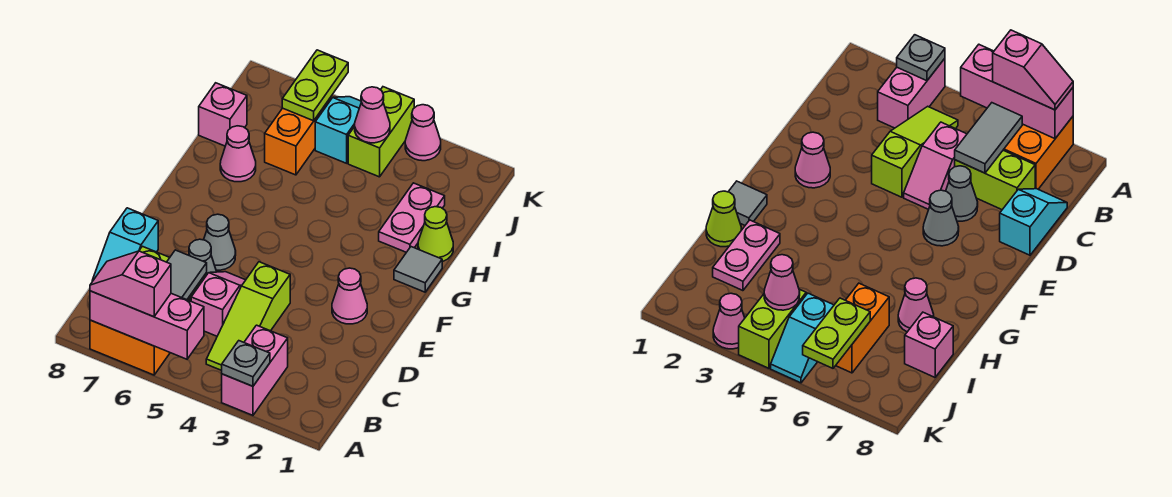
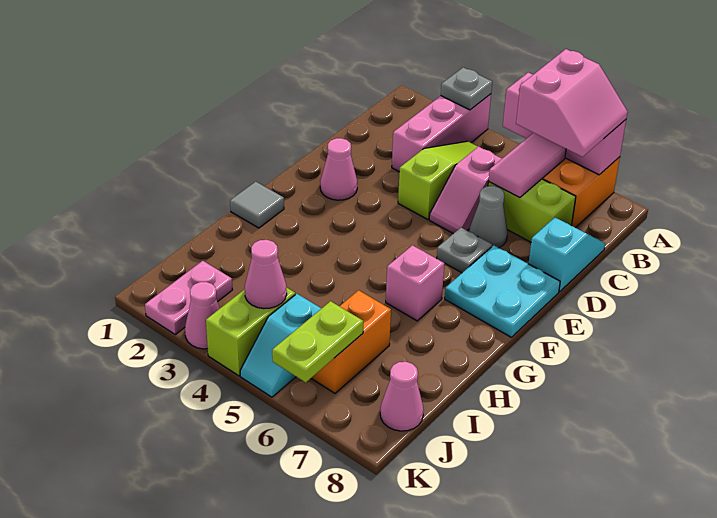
pink brick A3:B3 level 1 -> pink brick A3:C3 level 1
pink slope A6:A7 level 3 top 6 -> pink slope A6:B7 level 3 top 6
grey tile B6:C6 level 2 -> pink tile B6:C6 level 2
grey cone E6 level 1 -> grey plate E6 level 1
none -> cyan plate E7:F8 level 1
lime cone H1 level 1 -> none
pink plate H2:I2 level 1 -> pink plate J2:K2 level 1
pink cone H7 level 1 -> pink cone J8 level 1
pink brick I8 level 1 -> pink brick G6 level 1

